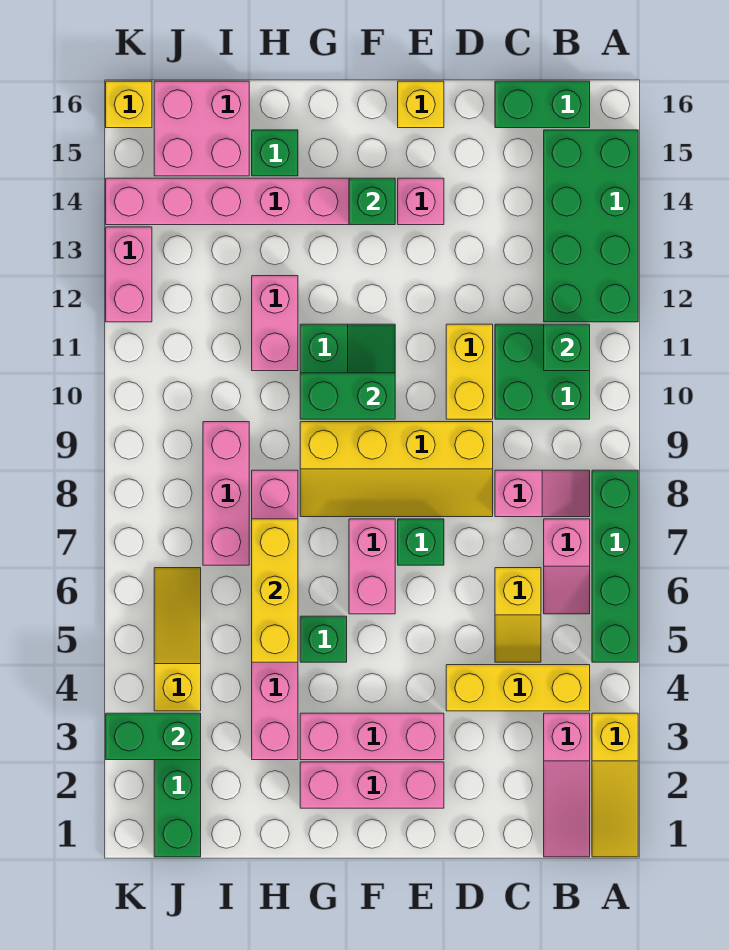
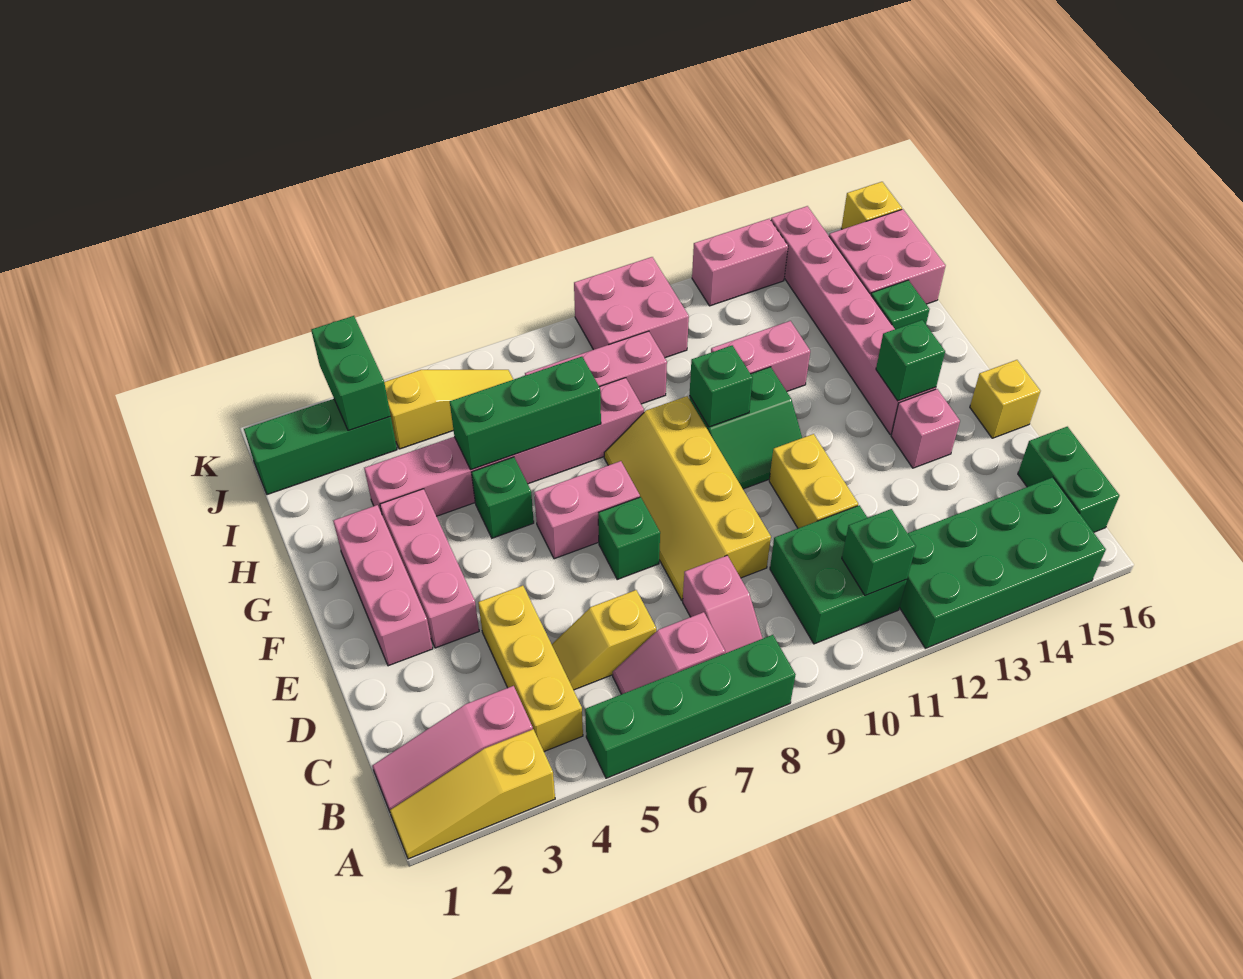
yellow brick D10:D11 level 1 -> yellow brick D11:E11 level 1
green brick F10:G10 level 2 -> green brick G10 level 2
yellow brick H5:H7 level 2 -> green brick H5:H7 level 2
none -> pink brick J9:K10 level 1

